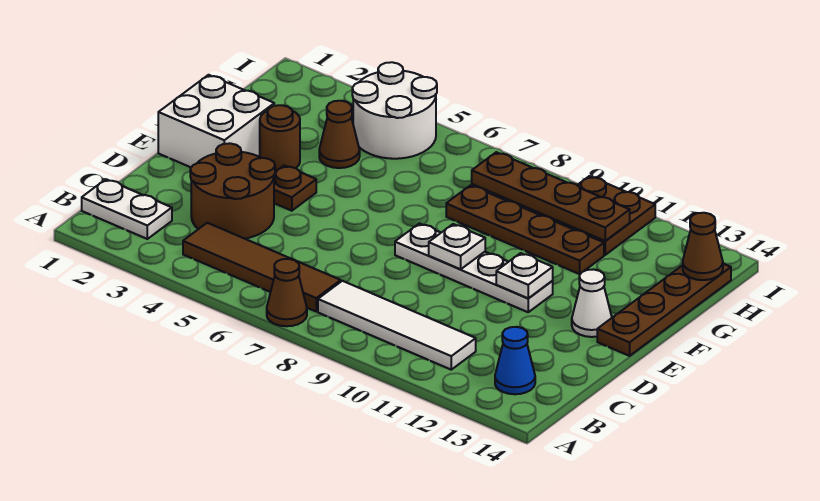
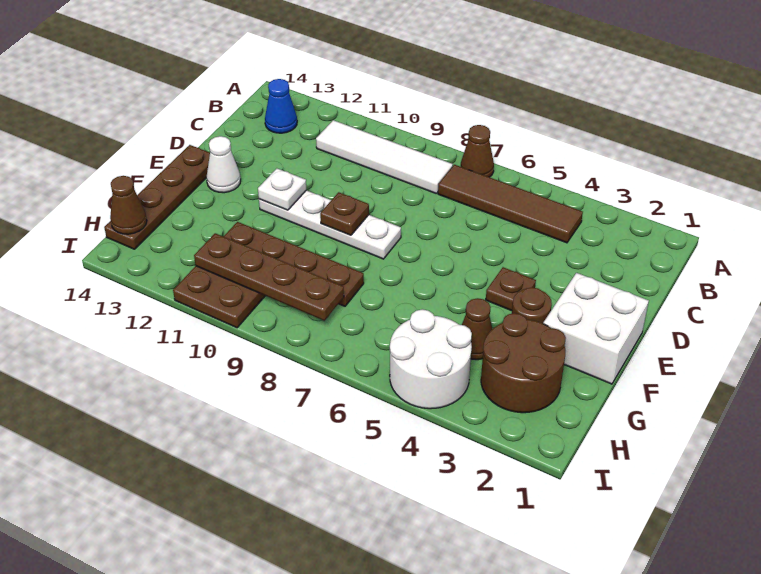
white plate B1:B2 level 1 -> none
brown round brick C3:D4 level 1 -> brown round brick G2:H3 level 1
white plate E9 level 2 -> brown plate E9 level 2

